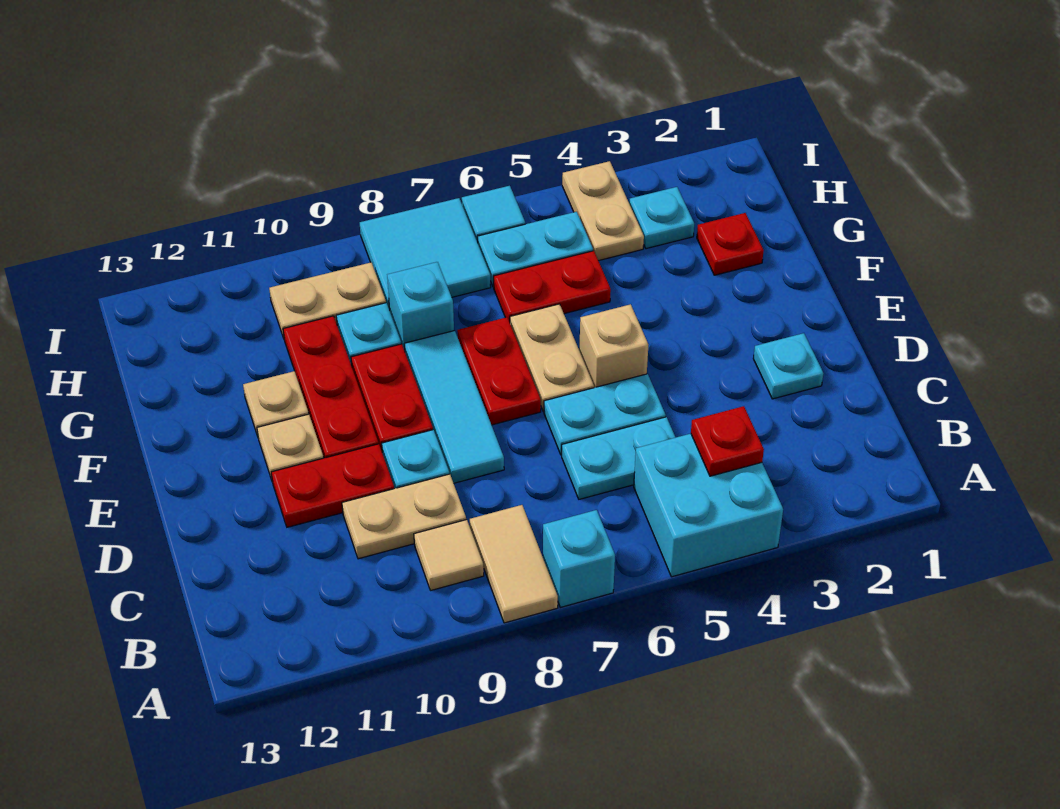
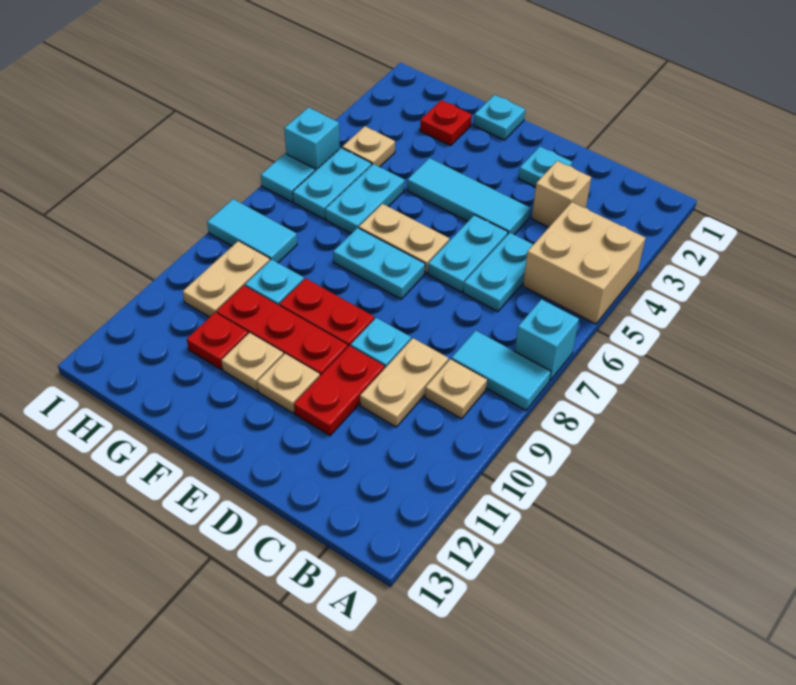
cyan brick A4:B5 level 1 -> tan brick A4:B5 level 1
tan tile A8:B8 level 1 -> cyan tile A8:B8 level 1
red plate B4 level 2 -> red plate G11 level 1
tan tile B9 level 1 -> tan plate B9 level 1
cyan tile D8:F8 level 1 -> cyan tile D4:F4 level 1
tan brick E5 level 1 -> tan brick C3 level 1
red plate E7:F7 level 1 -> cyan plate E7:F7 level 1
red plate G5:G6 level 1 -> cyan plate G5:G6 level 1
cyan brick G8 level 1 -> cyan brick I5 level 1
cyan plate H3 level 1 -> cyan plate F1 level 1
tan plate H4:I4 level 1 -> tan plate H4 level 1
cyan tile H7:I8 level 1 -> cyan tile H8:I8 level 1

